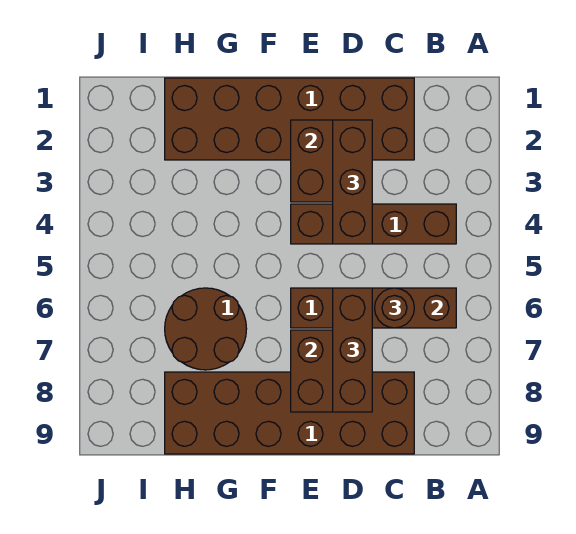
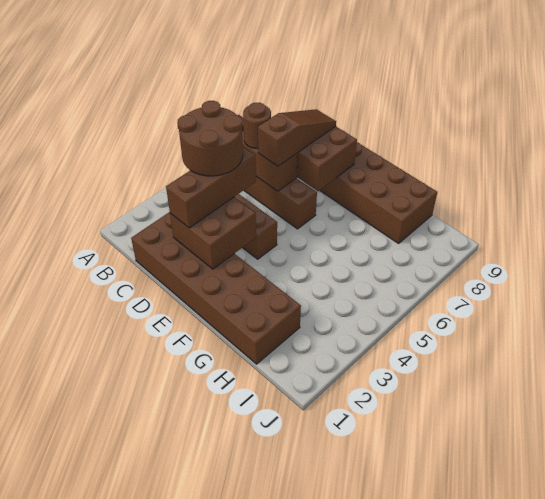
brown brick D6:D8 level 3 -> brown slope D6:D8 level 3 top 6
brown round brick G6:H7 level 1 -> brown round brick C3:D4 level 4

